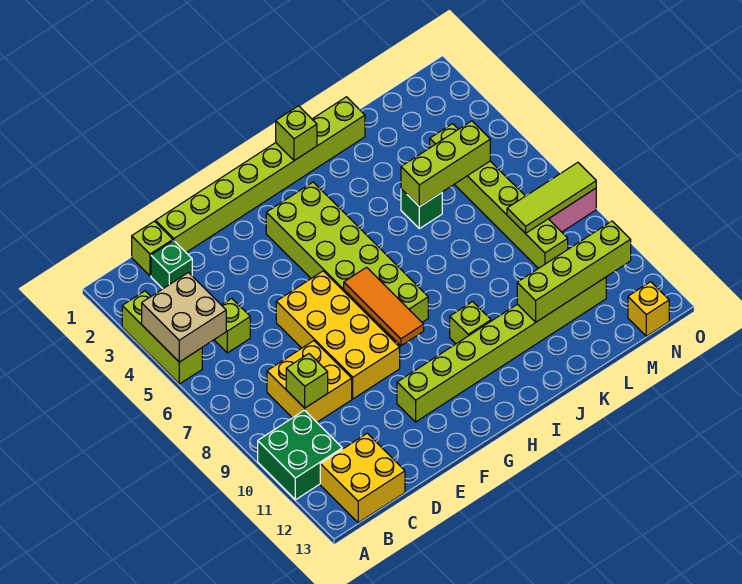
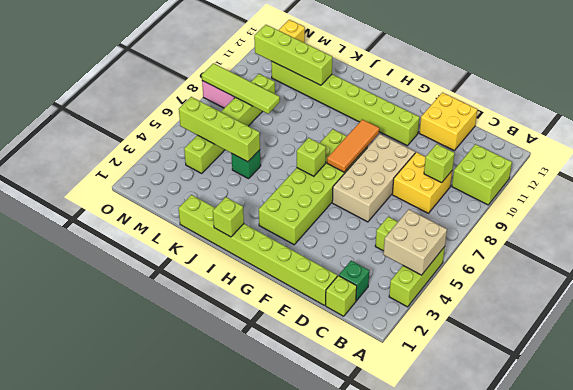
green brick A10:B11 level 1 -> lime brick A10:B11 level 1
yellow brick B12:C13 level 1 -> yellow brick D12:E13 level 1
yellow brick E6:F9 level 1 -> tan brick E6:F9 level 1
lime brick I10 level 1 -> lime brick H6 level 2
lime brick K5:M5 level 2 -> lime brick K5:N5 level 2
lime tile M8:O8 level 2 -> lime tile L8:O8 level 2

